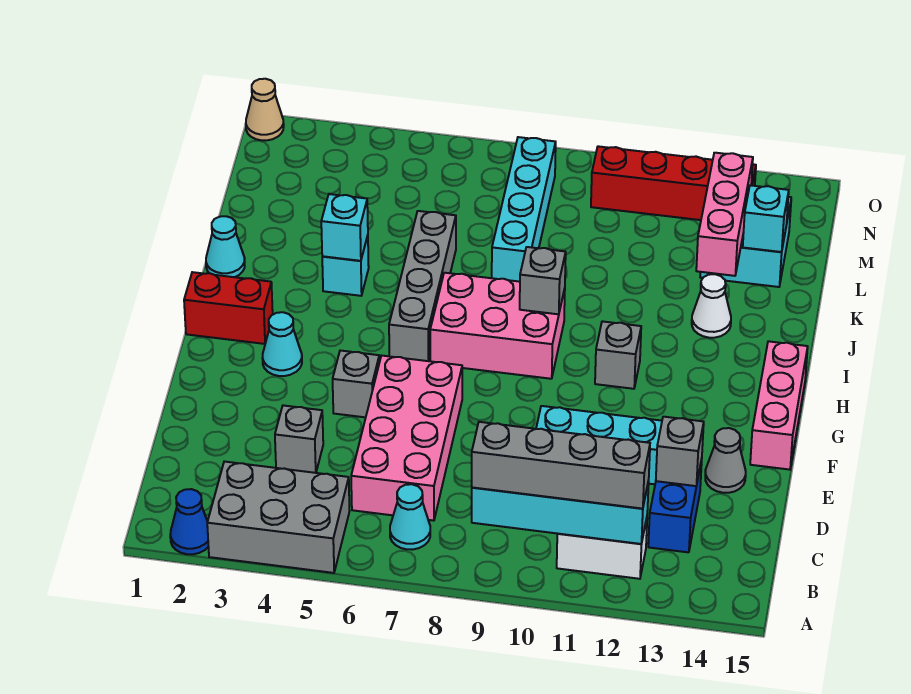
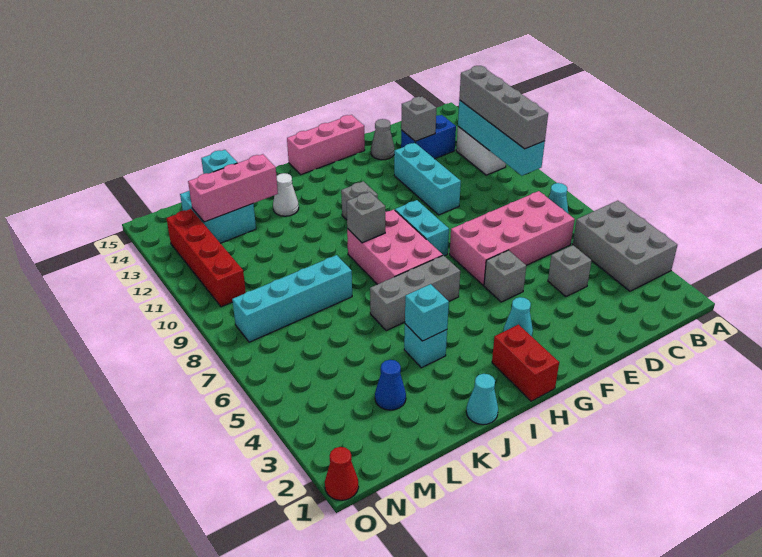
blue cone A2 level 1 -> blue cone L3 level 1
none -> cyan brick G8:G9 level 1
grey brick H6:K6 level 1 -> grey brick H6:J6 level 1
tan cone O1 level 1 -> red cone O1 level 1

